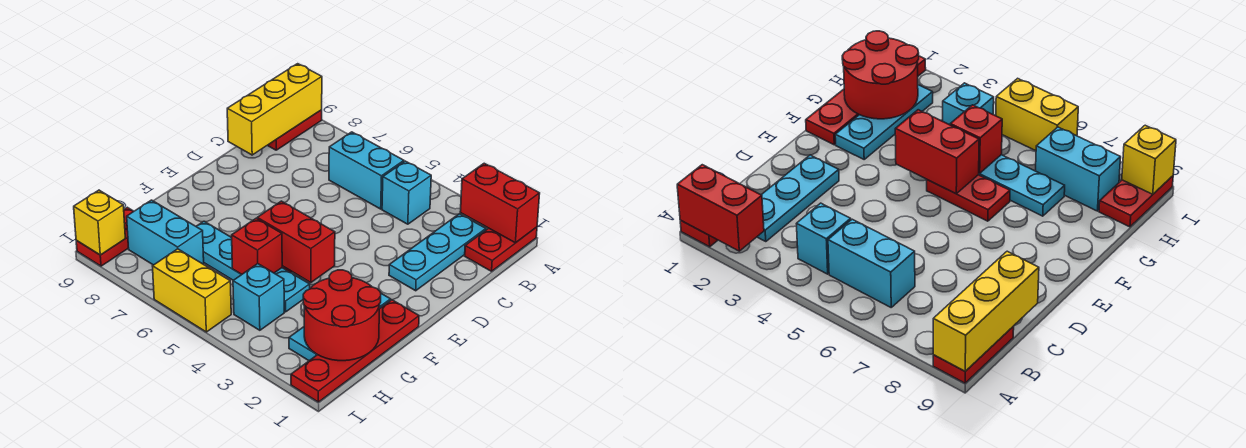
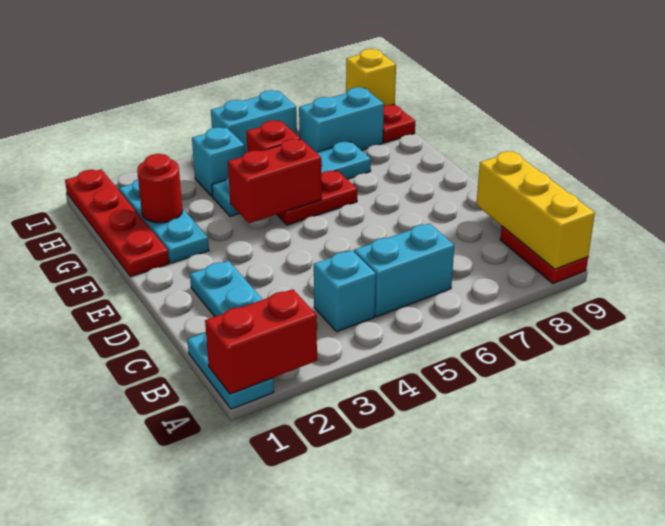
red plate A1:B1 level 1 -> cyan plate A1:B1 level 1
red round brick G1:H2 level 2 -> red round brick G2 level 2
yellow brick I5:I6 level 1 -> cyan brick I5:I6 level 1

